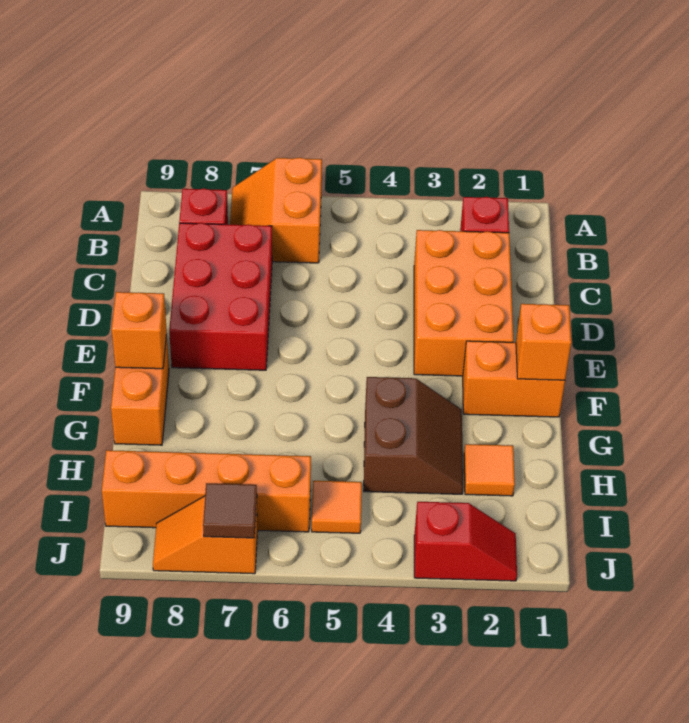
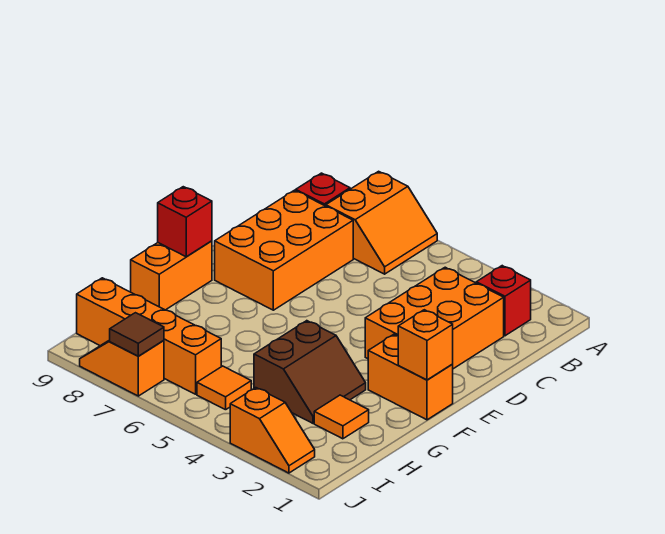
orange slope A6:B7 level 1 top 6 -> orange slope A6:B7 level 1 top 7
red brick C7:E8 level 1 -> orange brick C7:E8 level 1
orange brick F9 level 2 -> red brick F9 level 2
red slope J2:J3 level 1 top 3 -> orange slope J2:J3 level 1 top 3

